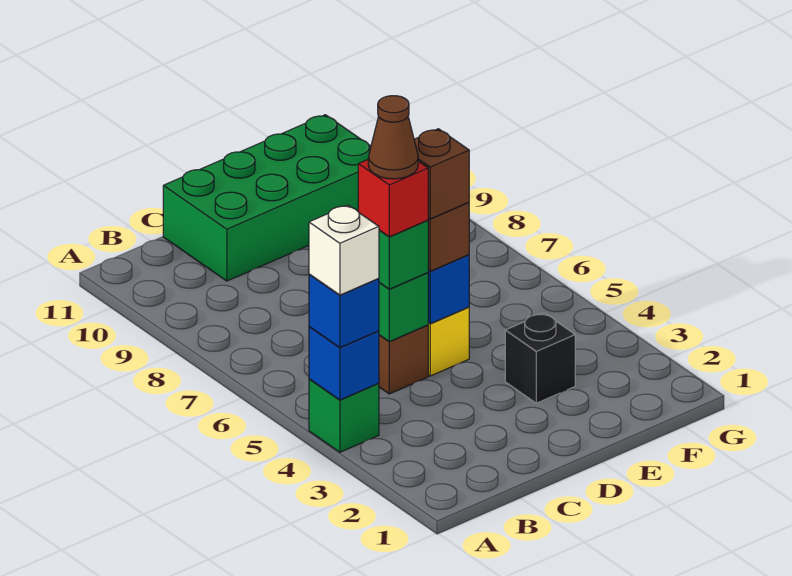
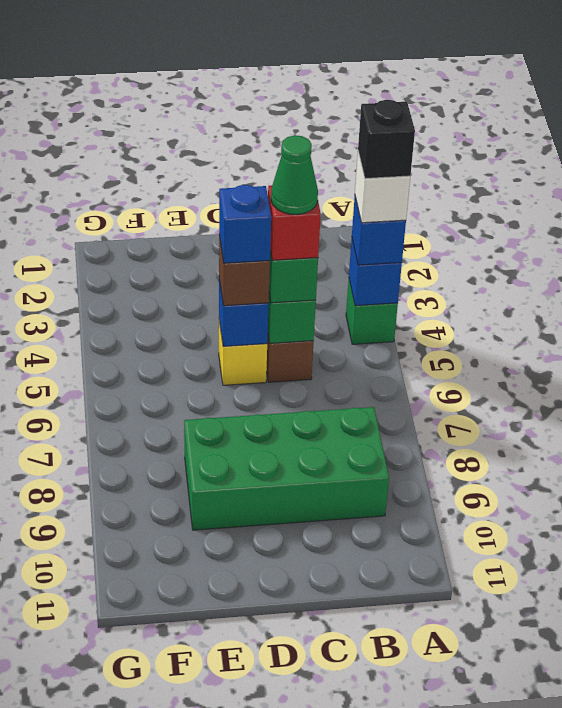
brown cone C5 level 5 -> green cone C5 level 5
green brick C10:F11 level 1 -> green brick B8:E9 level 1
brown brick D5 level 4 -> blue brick D5 level 4
black brick E3 level 1 -> black brick A4 level 5

